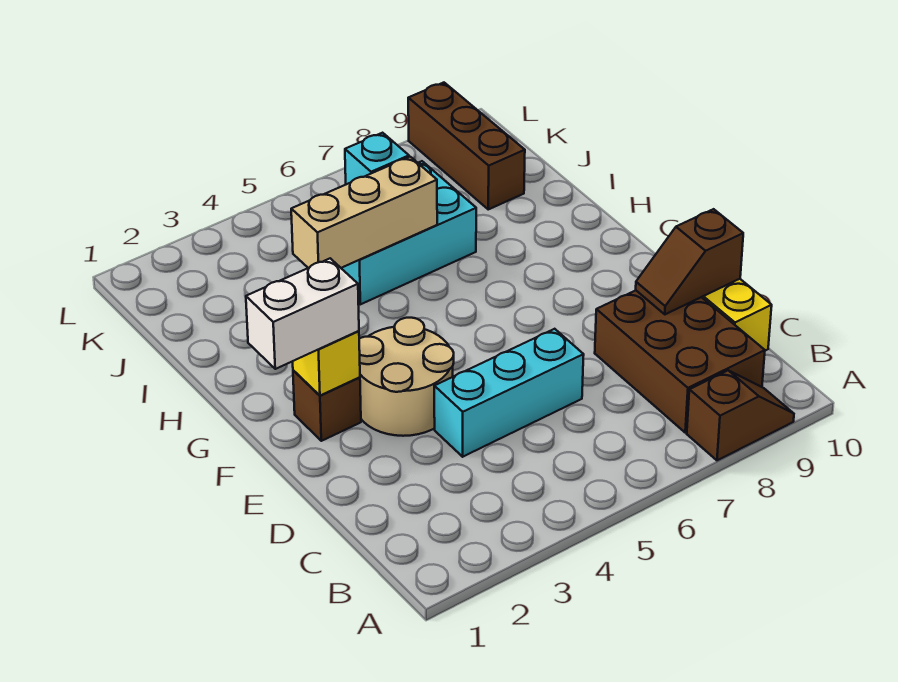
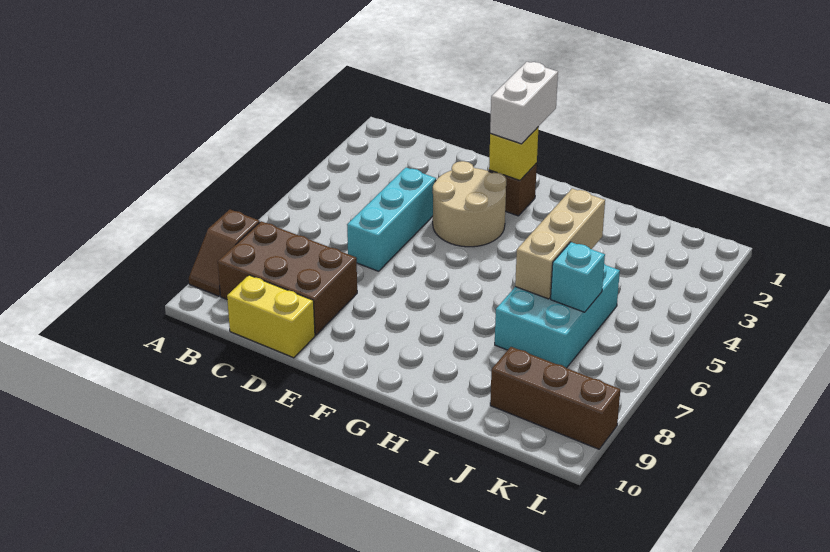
brown slope D9:D10 level 2 top 10 -> none

